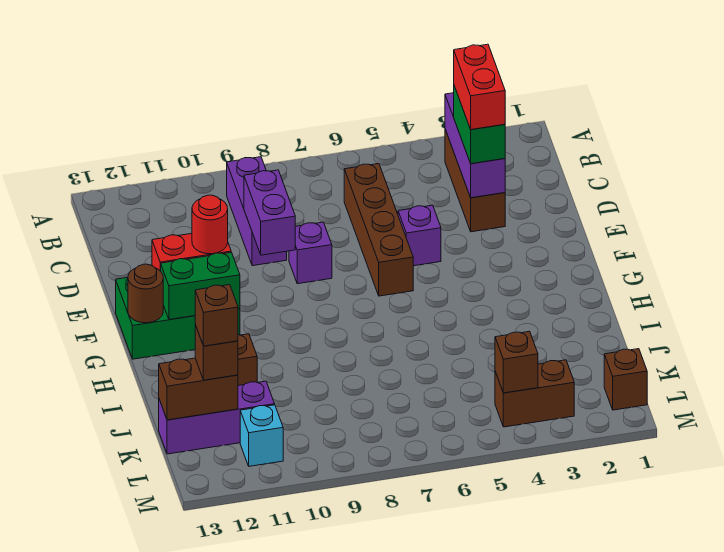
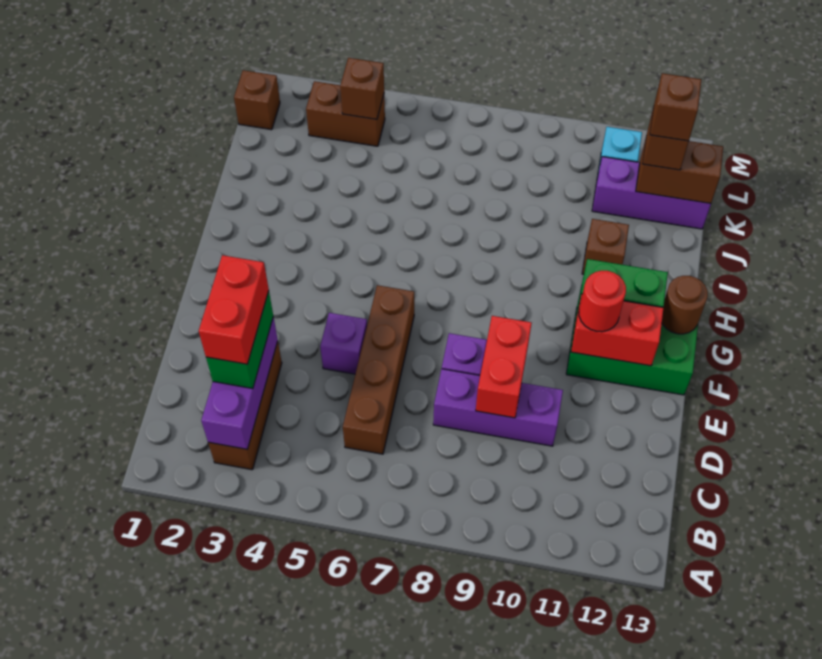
purple brick B9:D9 level 1 -> purple brick D8:D10 level 1
purple brick D9:E9 level 2 -> red brick D9:E9 level 2

